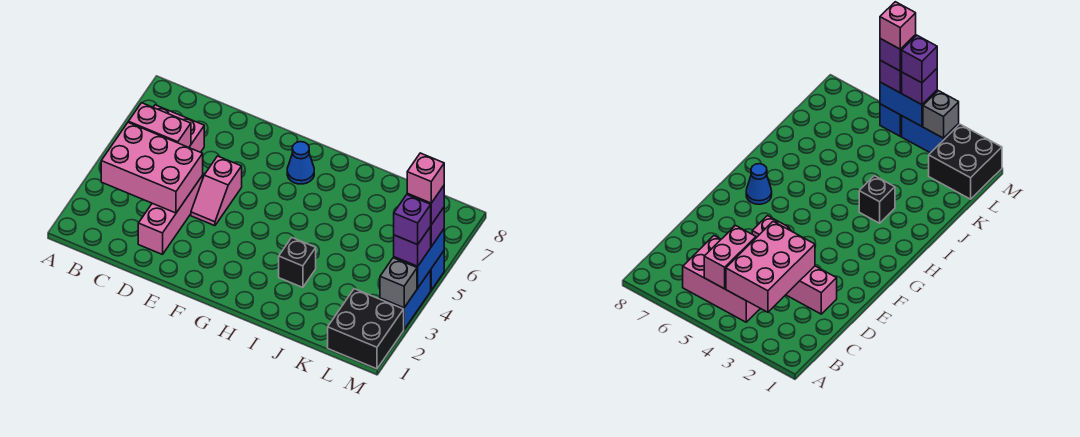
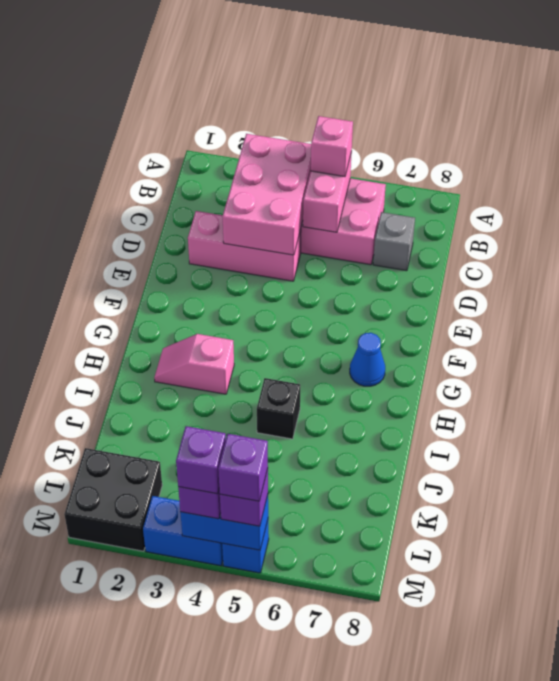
pink slope E4:E5 level 1 top 5 -> pink slope H2:H3 level 1 top 3
black brick I3 level 1 -> black brick I5 level 1
grey brick M3 level 2 -> grey brick C7 level 1
pink brick M5 level 5 -> pink brick B5 level 3

